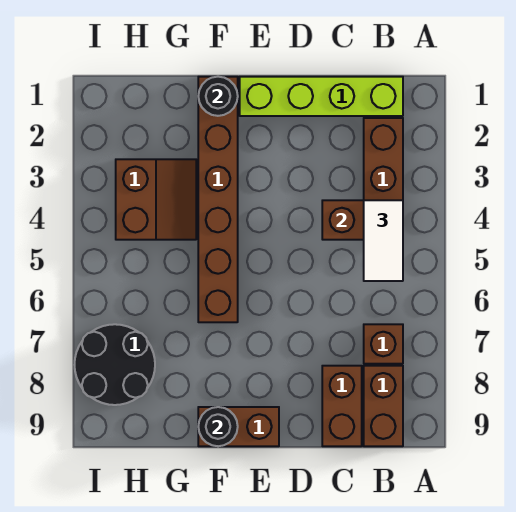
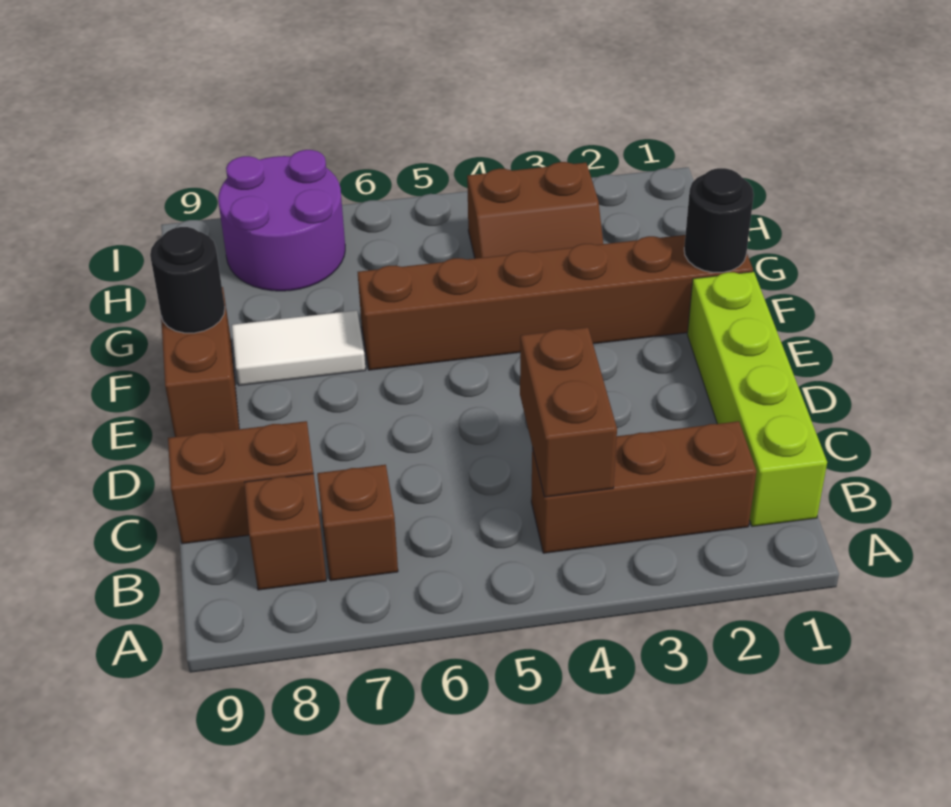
white tile B4:B5 level 3 -> white tile F7:F8 level 1
brown brick B8:B9 level 1 -> brown brick B8 level 1
black round brick H7:I8 level 1 -> purple round brick H7:I8 level 1

